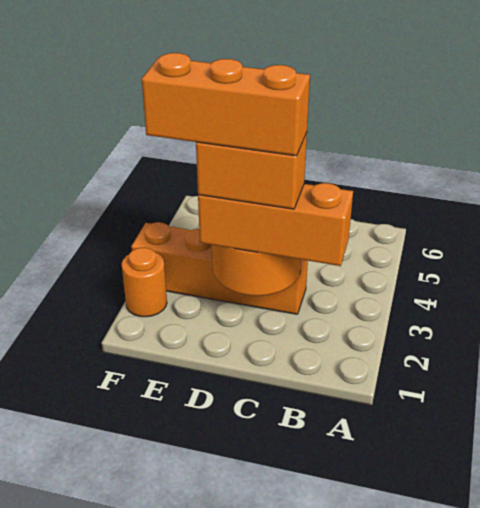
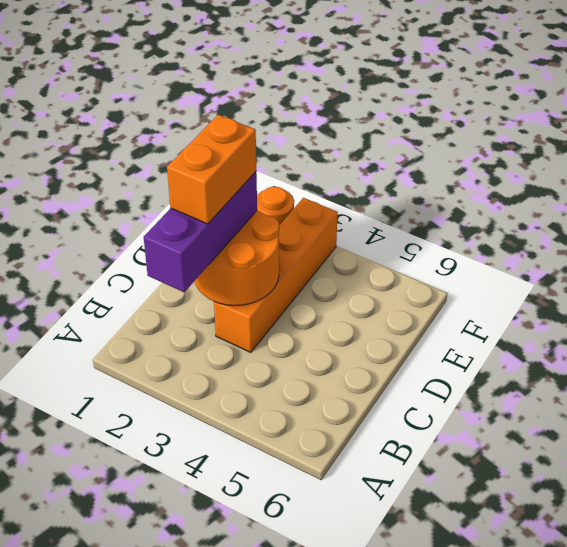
orange brick B2:D2 level 3 -> purple brick B2:D2 level 3
orange brick C2:E2 level 5 -> none

